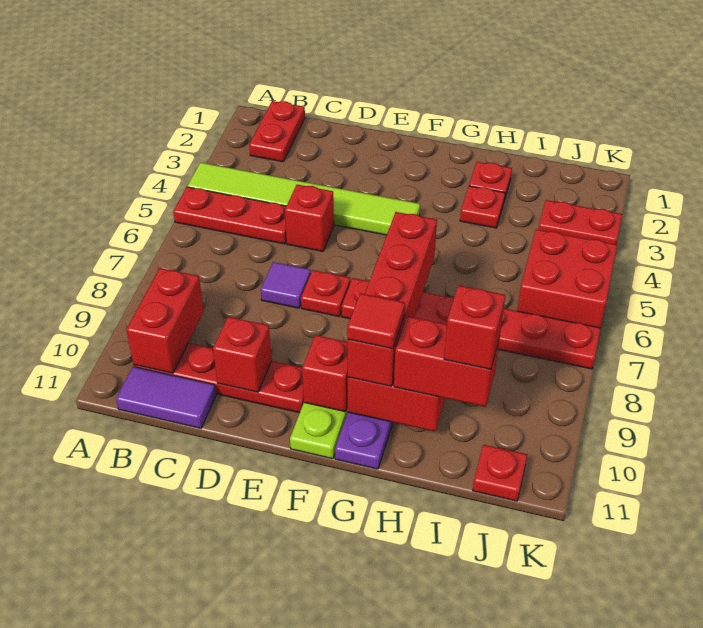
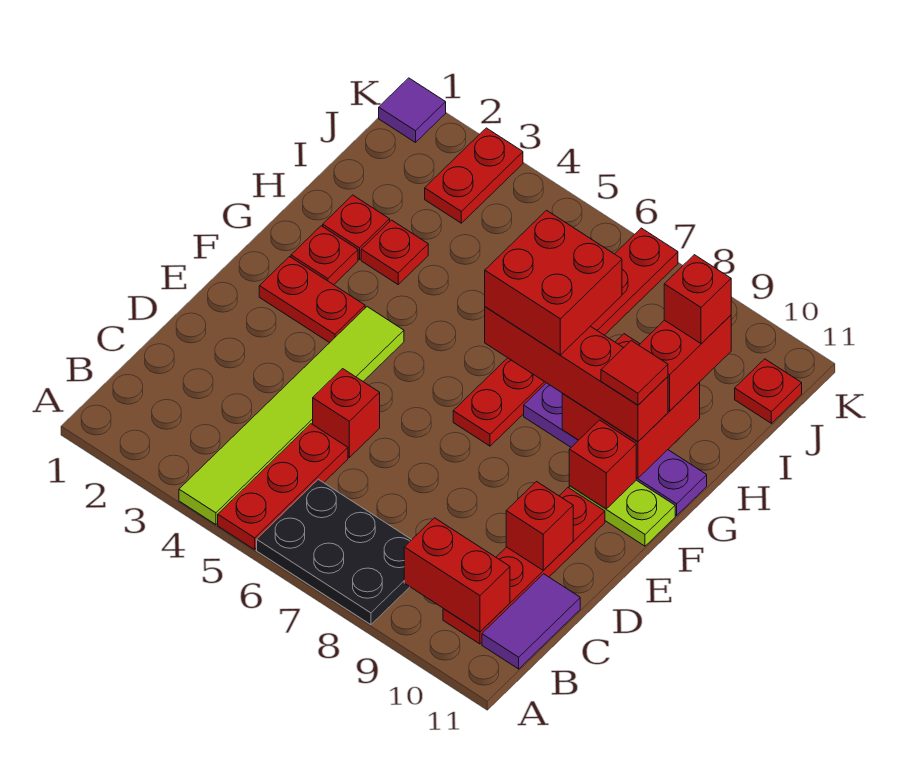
none -> black plate A6:B8 level 1
red plate B1:B2 level 1 -> red plate F2:F3 level 1
purple tile D7 level 1 -> purple tile K1 level 1
red plate E7 level 1 -> red plate G2 level 1
red brick J5:K6 level 1 -> red brick G7:H8 level 4

